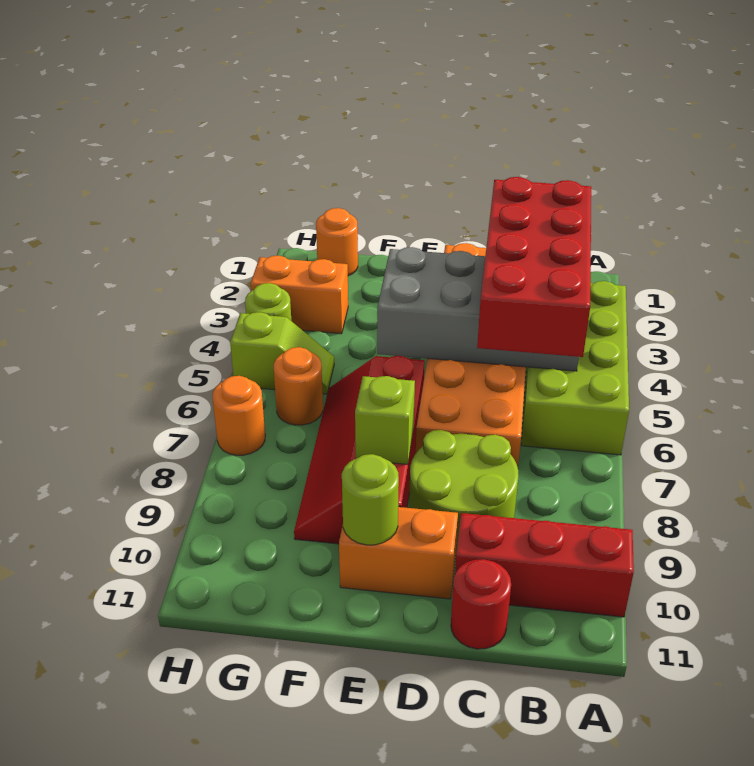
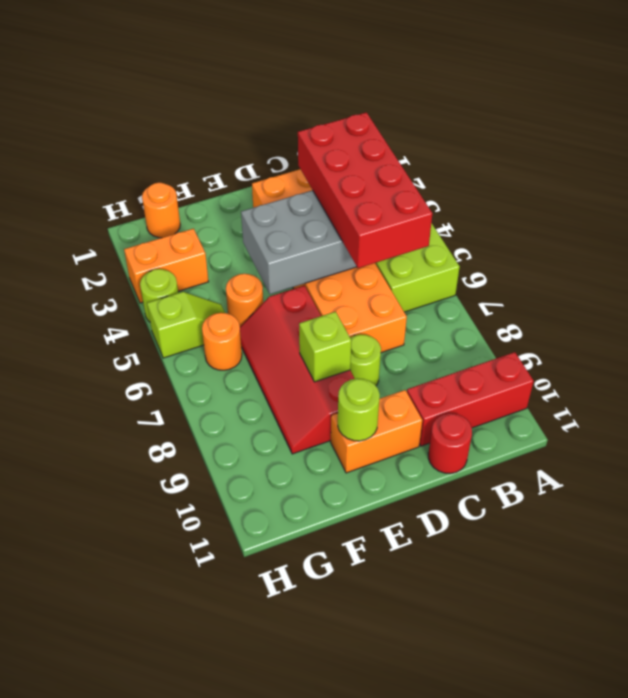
lime round brick C8:D9 level 1 -> lime round brick D8 level 1
orange round brick H7 level 1 -> orange round brick F5 level 1

